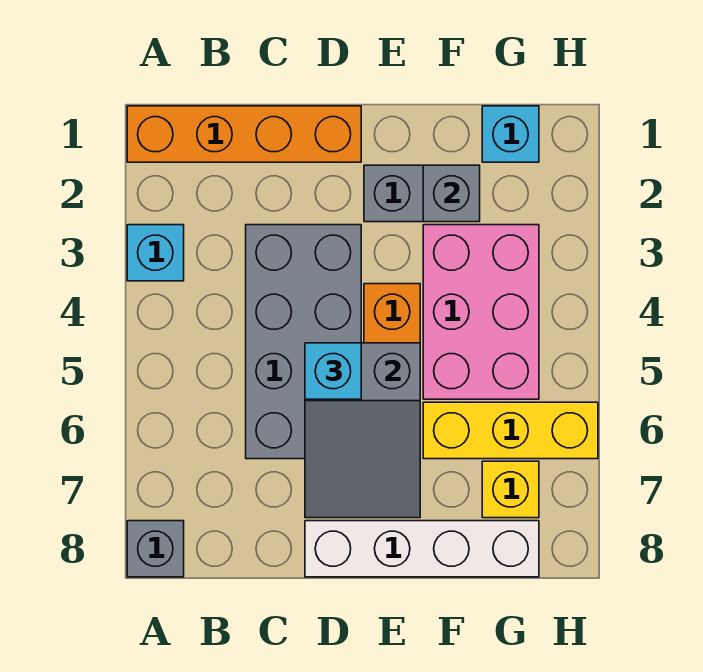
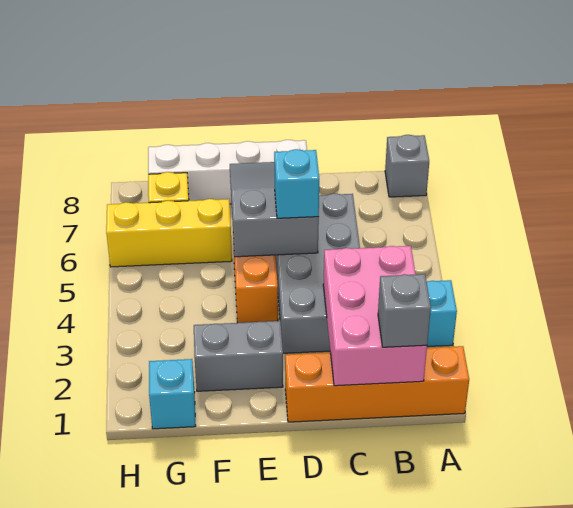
grey brick F2 level 2 -> grey brick B1 level 3
pink brick F3:G5 level 1 -> pink brick B1:C3 level 2

